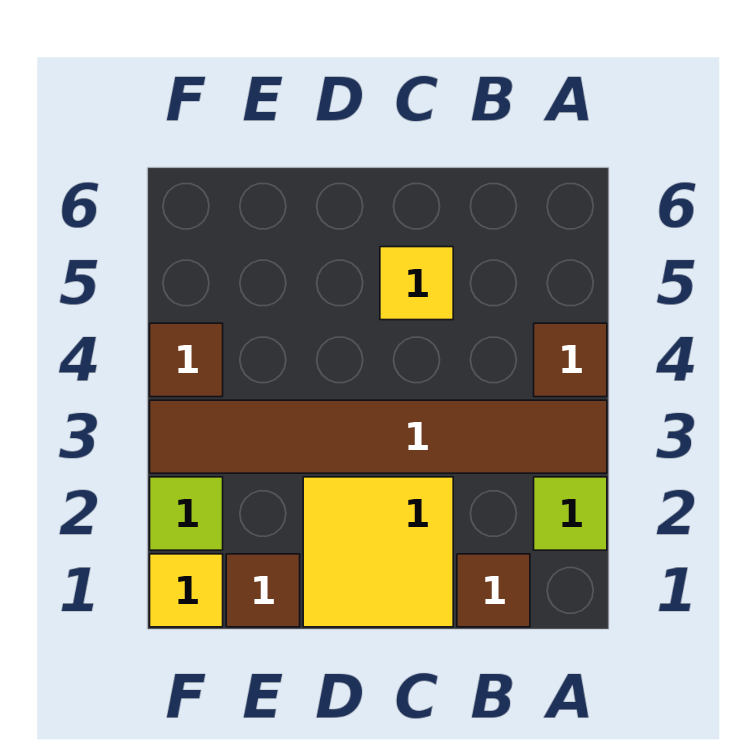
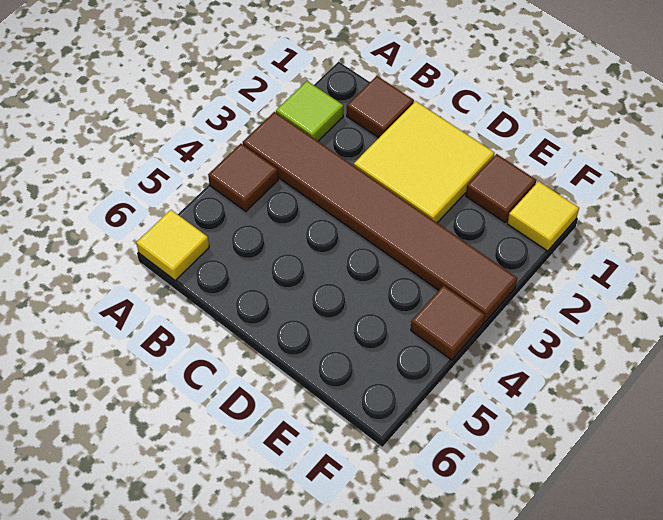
yellow tile C5 level 1 -> yellow tile A6 level 1
lime tile F2 level 1 -> none

